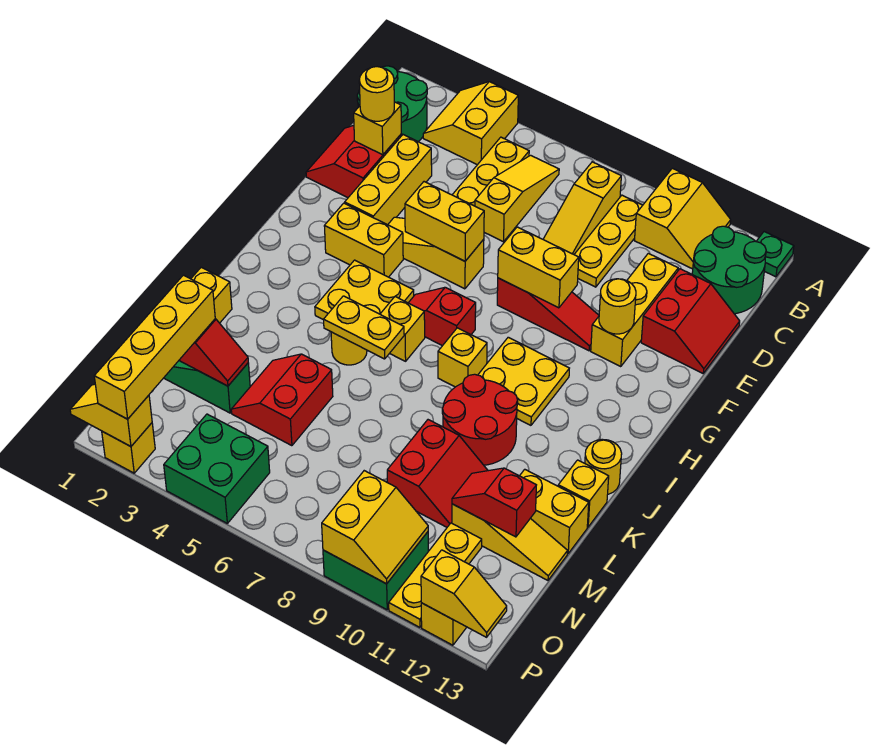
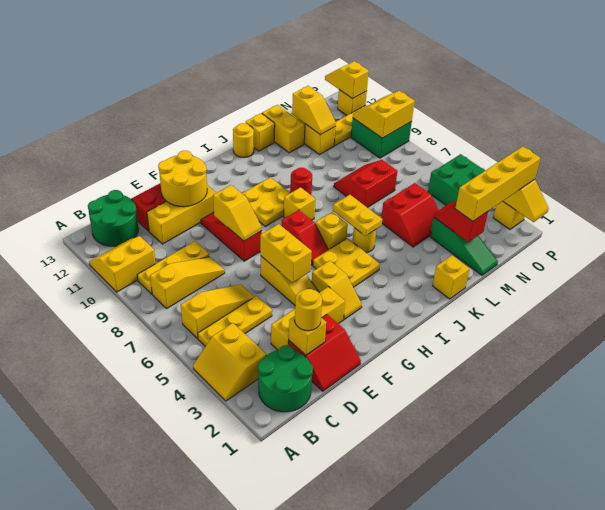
yellow slope A3:B4 level 1 top 4 -> yellow slope A3:B4 level 1 top B
green plate A13 level 1 -> none
yellow slope B6:D6 level 1 top D -> yellow slope B6:D6 level 1 top B
yellow brick F8:F9 level 2 -> yellow slope F8:F9 level 2 top 9
yellow round brick F11 level 2 -> yellow round brick E11:F12 level 2
yellow brick G3:G4 level 1 -> yellow slope G3:G4 level 1 top 4
red round brick J9:K10 level 1 -> red round brick J9 level 1
red slope L9:M10 level 1 top 9 -> red slope L7:M8 level 1 top 7
red slope M11:M12 level 2 top 12 -> yellow slope M11:M12 level 2 top 12

